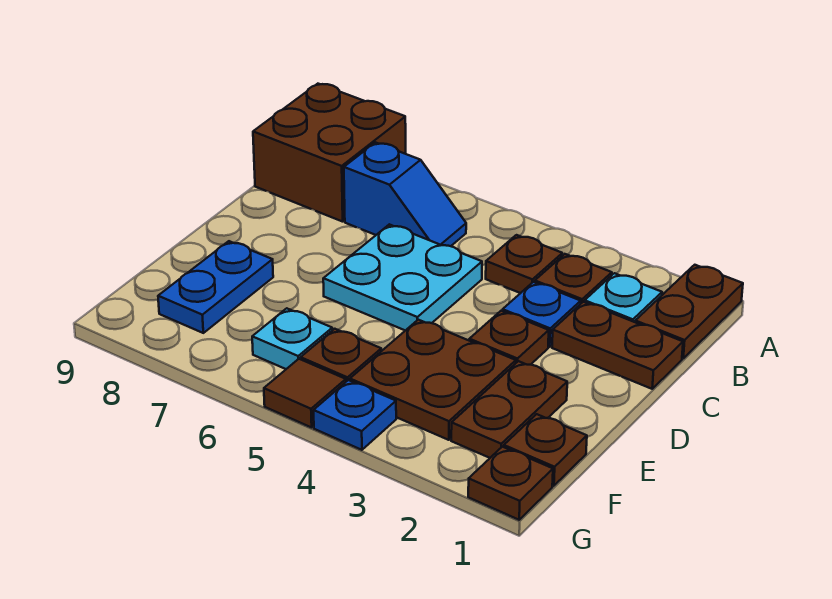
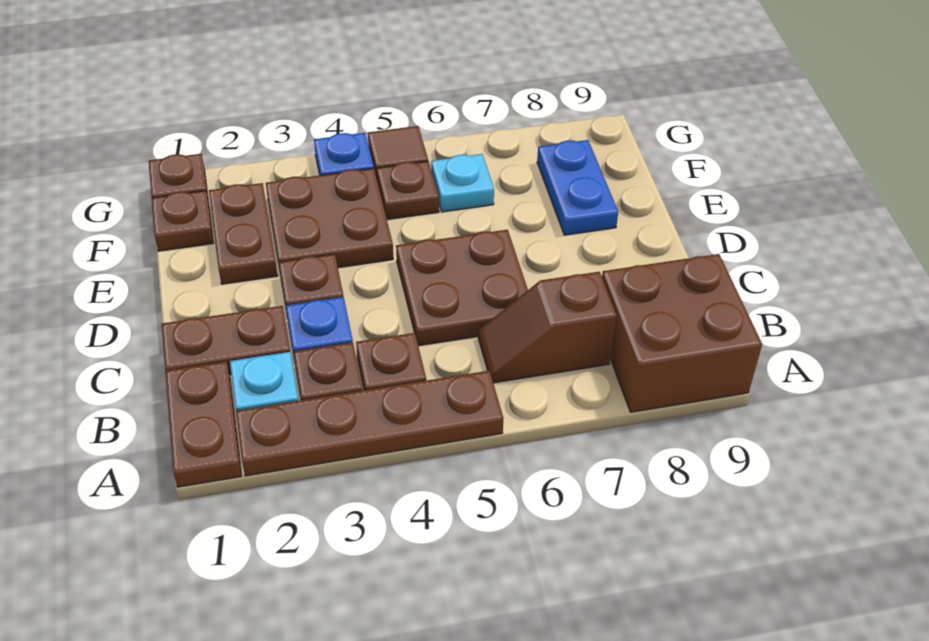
none -> brown plate A2:A5 level 1
blue slope B6:B7 level 1 top 7 -> brown slope B6:B7 level 1 top 7
cyan plate C5:D6 level 1 -> brown plate C5:D6 level 1

